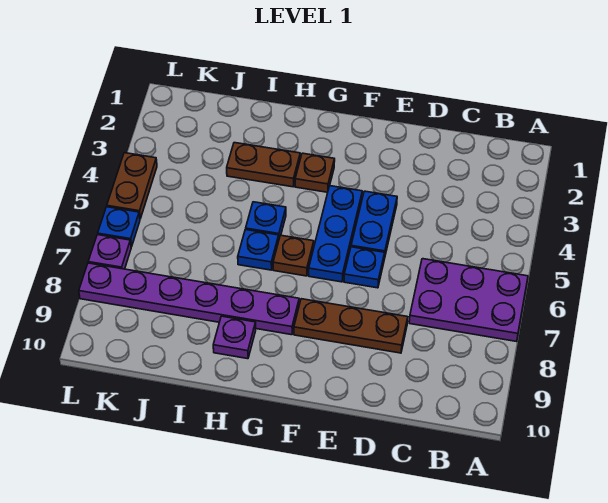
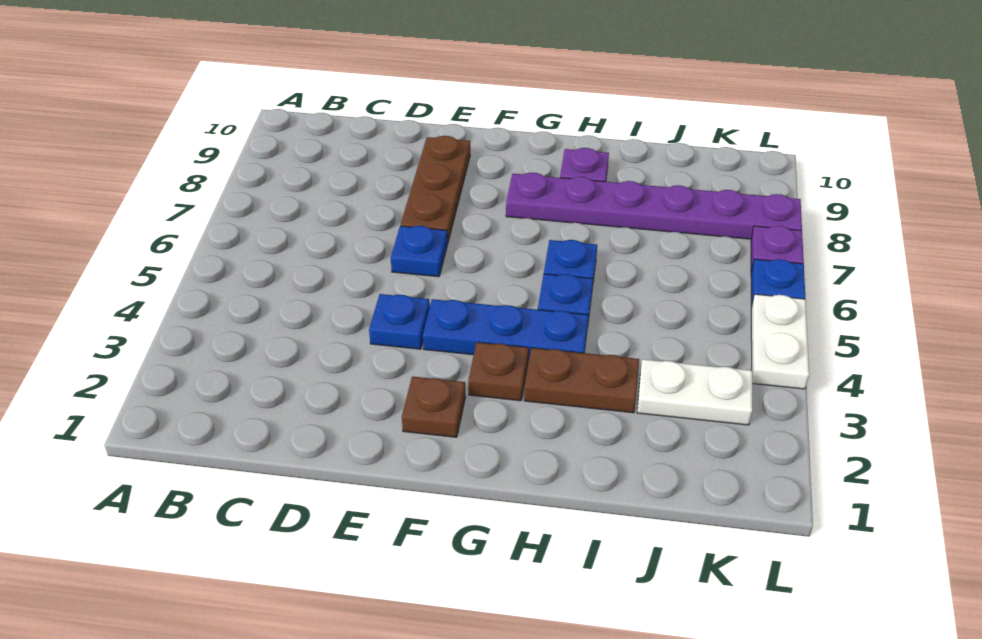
purple plate A6:C7 level 1 -> none
brown plate D8:F8 level 1 -> brown plate E7:E9 level 1
blue plate E4:E5 level 1 -> blue plate E4 level 1
blue plate F4:F6 level 1 -> blue plate F4:H4 level 1
brown plate G6 level 1 -> brown plate F2 level 1
none -> white plate J3:K3 level 1
brown plate L4:L5 level 1 -> white plate L4:L5 level 1

